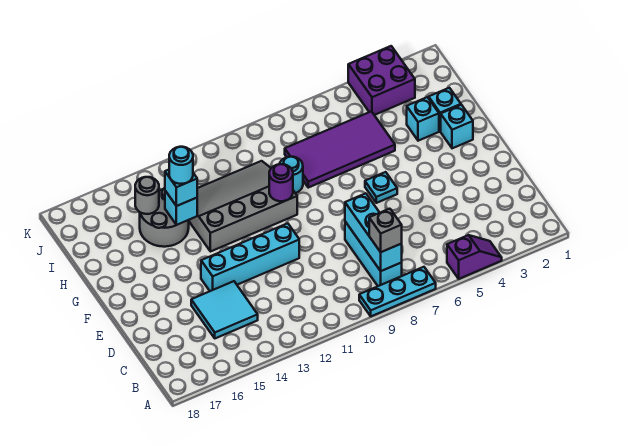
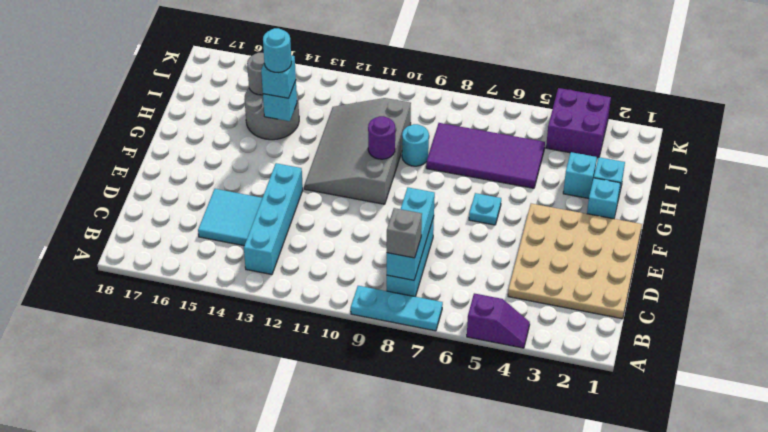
none -> tan plate C1:F4 level 1
cyan brick E11:E14 level 1 -> cyan brick B13:E13 level 1
grey slope G10:I13 level 1 top G -> grey slope F10:I12 level 1 top 10

